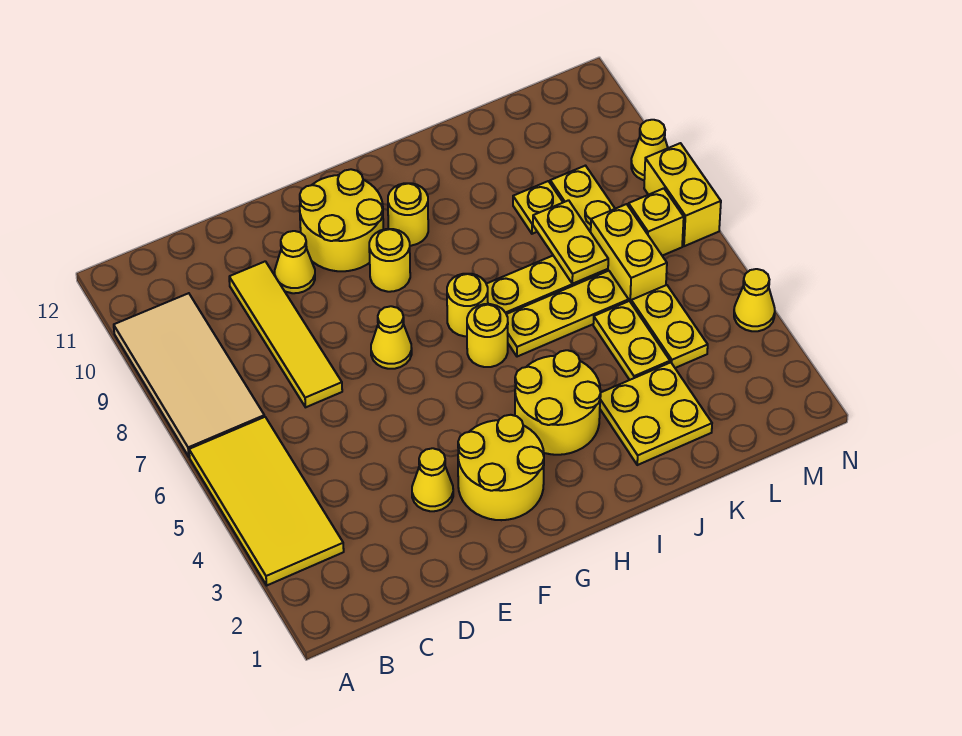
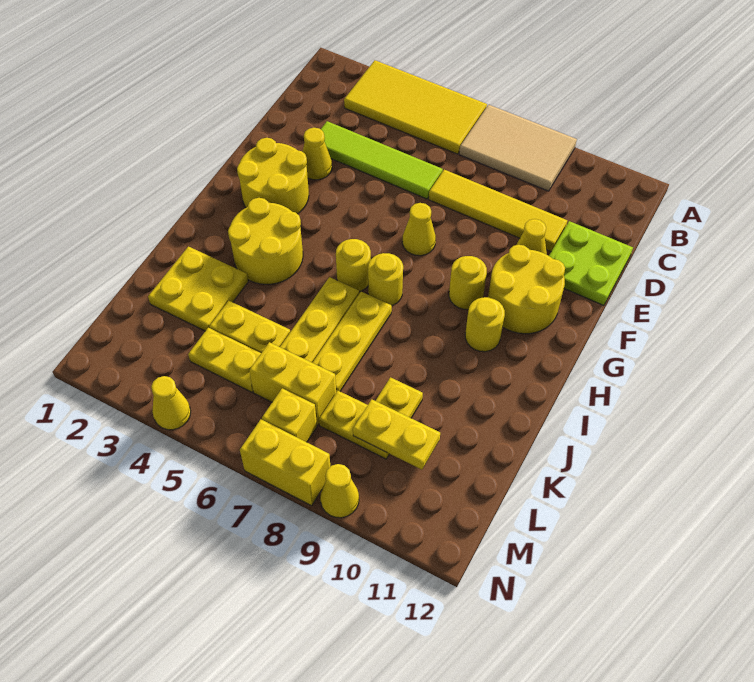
tan tile A7:B10 level 1 -> tan tile A7:B9 level 1
none -> lime tile D3:D6 level 1
none -> lime plate D11:E12 level 1
yellow plate K7:K8 level 2 -> yellow plate L9:L10 level 2

